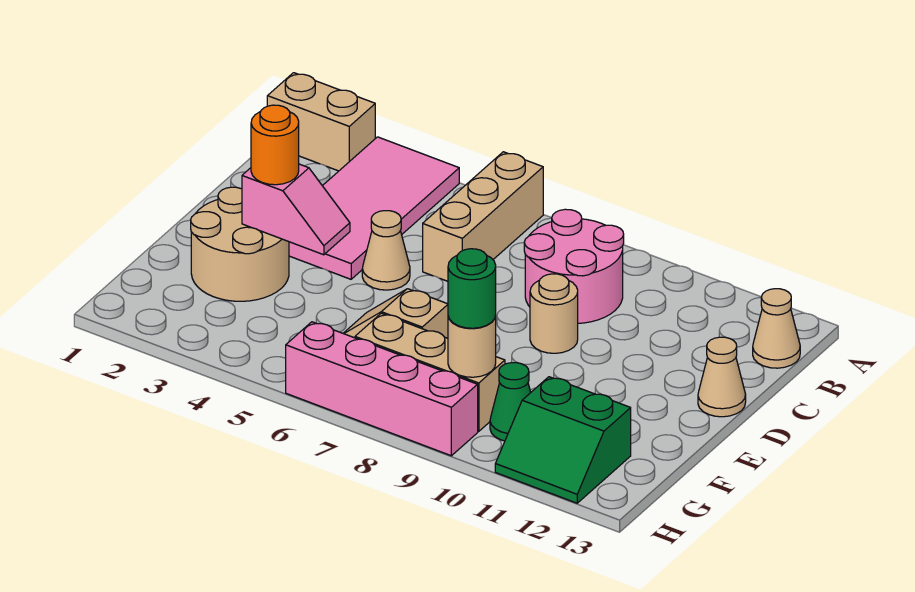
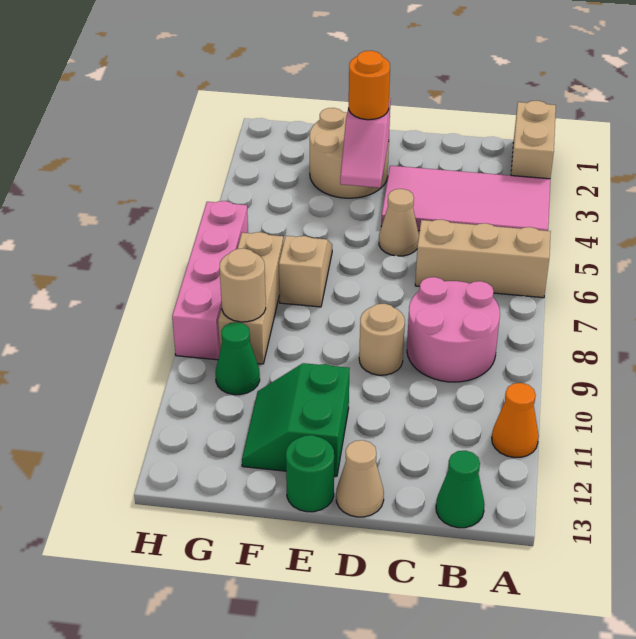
none -> orange cone A11 level 1
tan cone B13 level 1 -> green cone B13 level 1
green round brick G9 level 3 -> green round brick E13 level 1
green slope G11:H12 level 1 top G -> green slope E11:F12 level 1 top E

